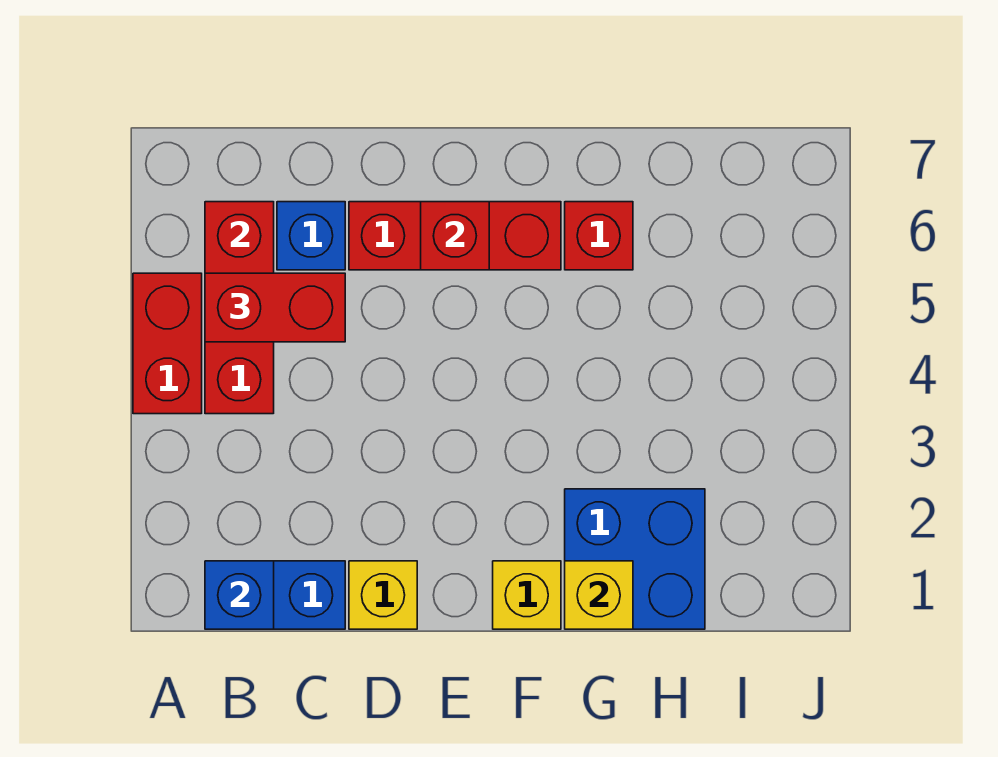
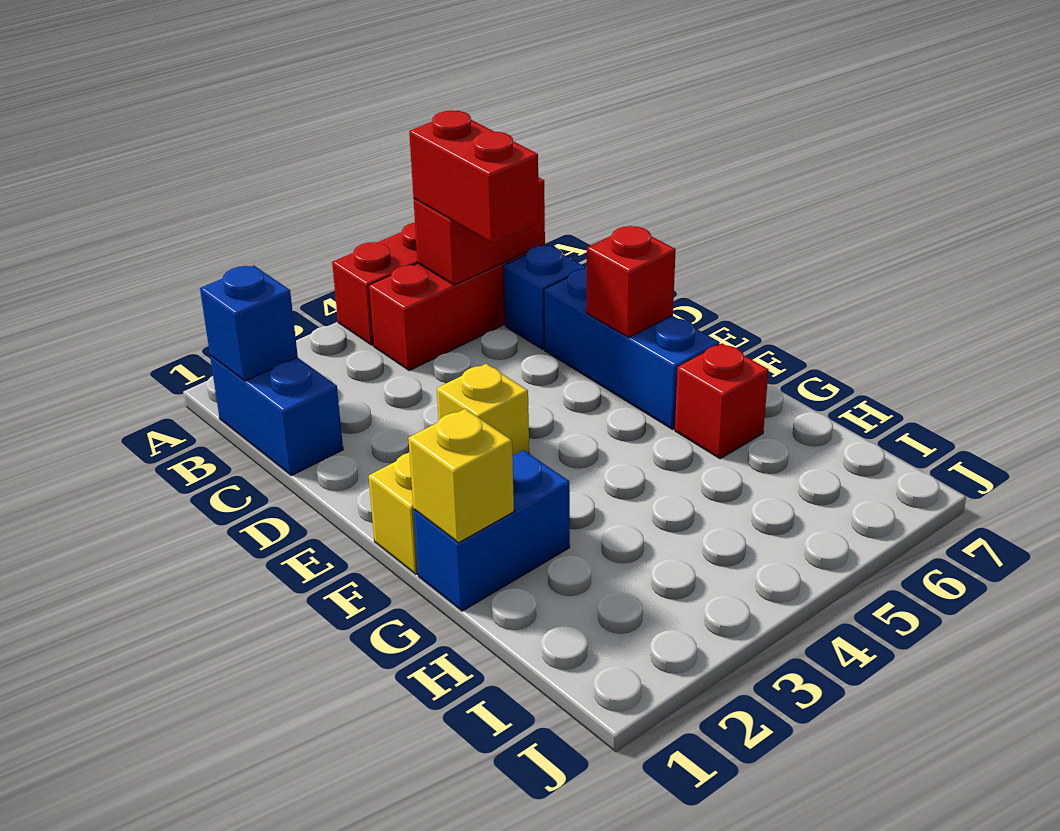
yellow brick D1 level 1 -> yellow brick E3 level 1
red brick D6:F6 level 1 -> blue brick D6:F6 level 1
blue brick G1:H2 level 1 -> blue brick G1:G2 level 1

